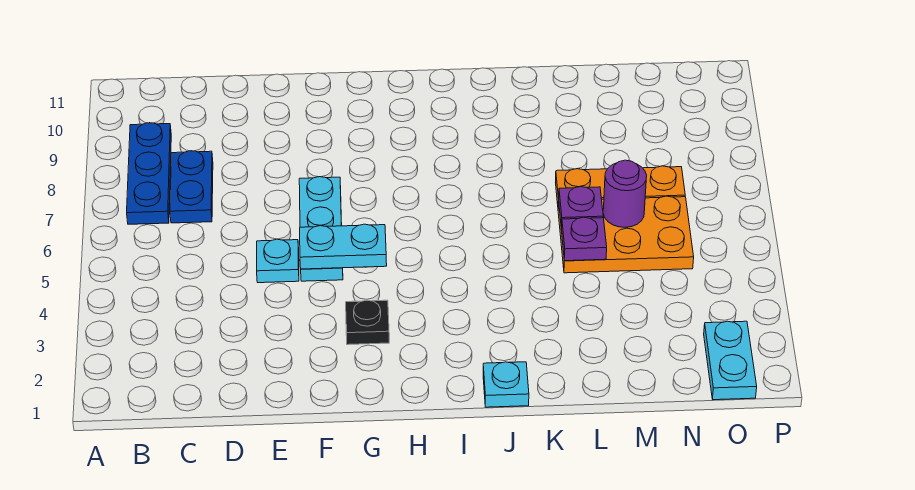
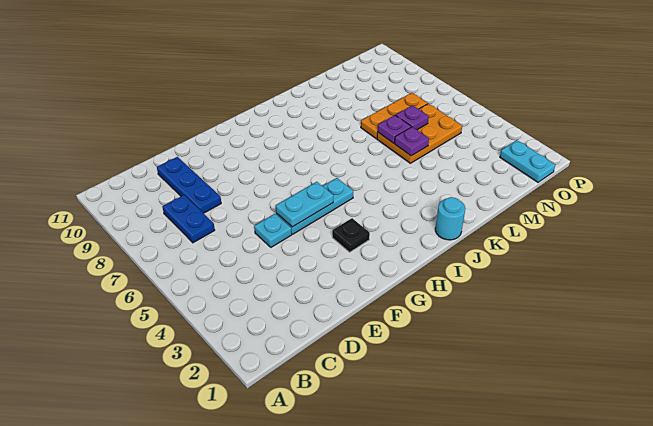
blue plate B7:B9 level 1 -> blue plate D8:D10 level 1
cyan plate F5:F7 level 1 -> cyan plate F5:H5 level 1
cyan plate J1 level 1 -> cyan round brick J1 level 1
purple round brick M6 level 2 -> purple plate M6 level 2

